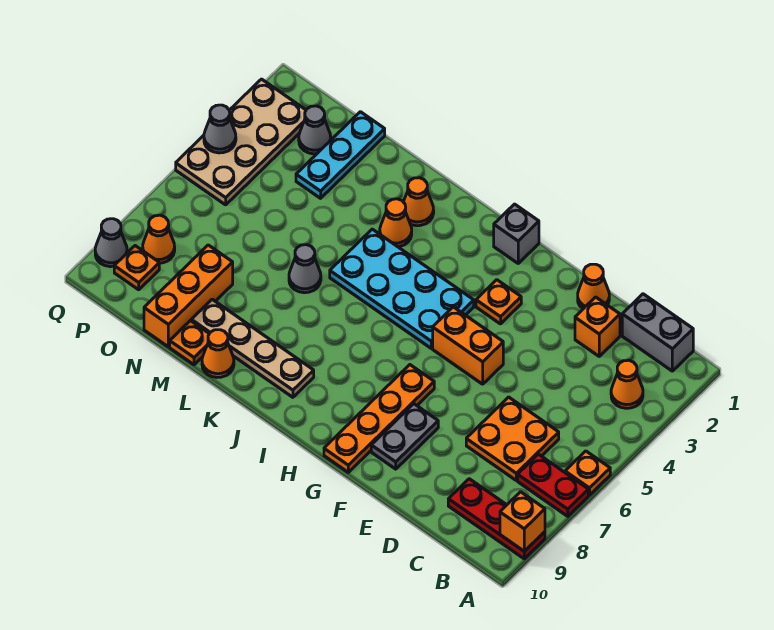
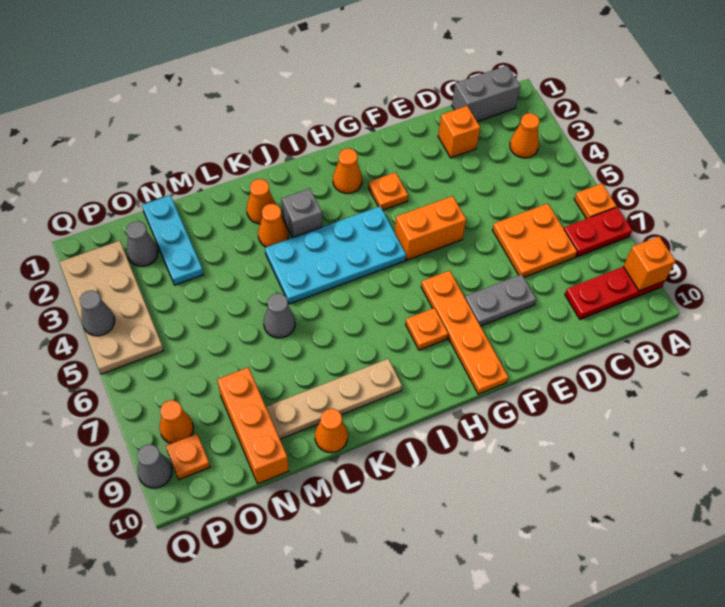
orange cone E1 level 1 -> orange cone H2 level 1
grey plate F8:F9 level 1 -> grey plate E8:F8 level 1
grey brick H1 level 1 -> grey brick J3 level 1
orange plate M10 level 1 -> orange plate H8 level 1

